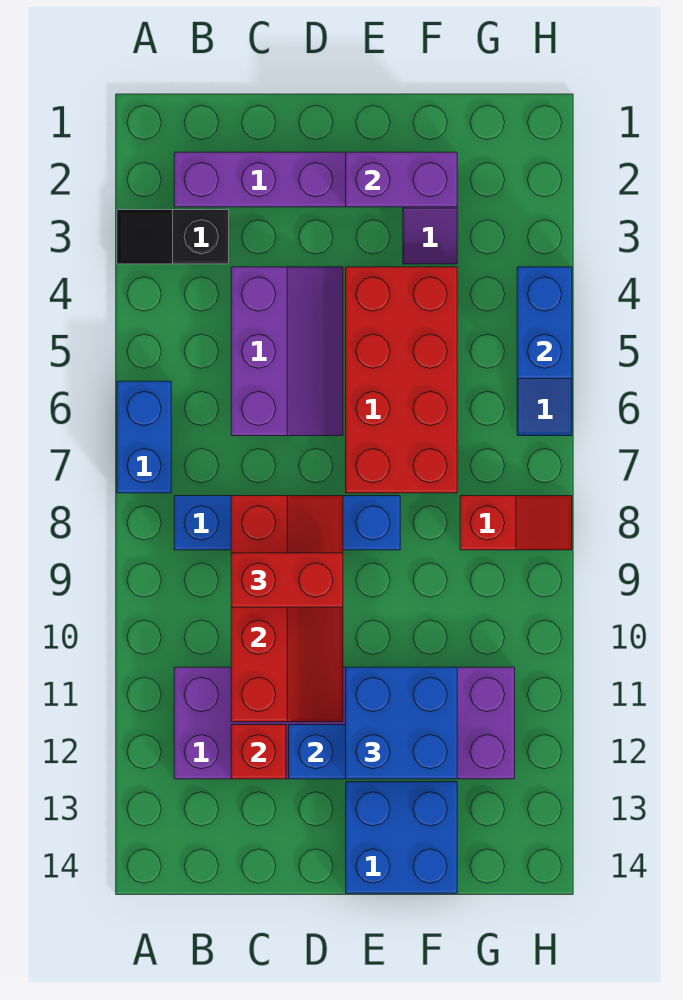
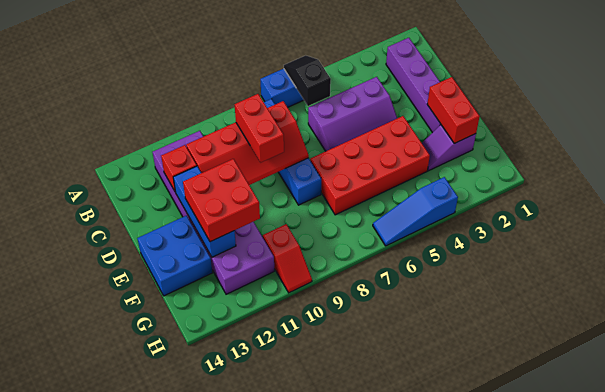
black slope A3:B3 level 1 top B -> black slope A6:B6 level 2 top B
purple brick E2:F2 level 2 -> red brick E2:F2 level 2
blue brick E11:F12 level 3 -> red brick E11:F12 level 3
red slope G8:H8 level 1 top G -> red slope G10:H10 level 1 top G
blue brick H4:H5 level 2 -> none

